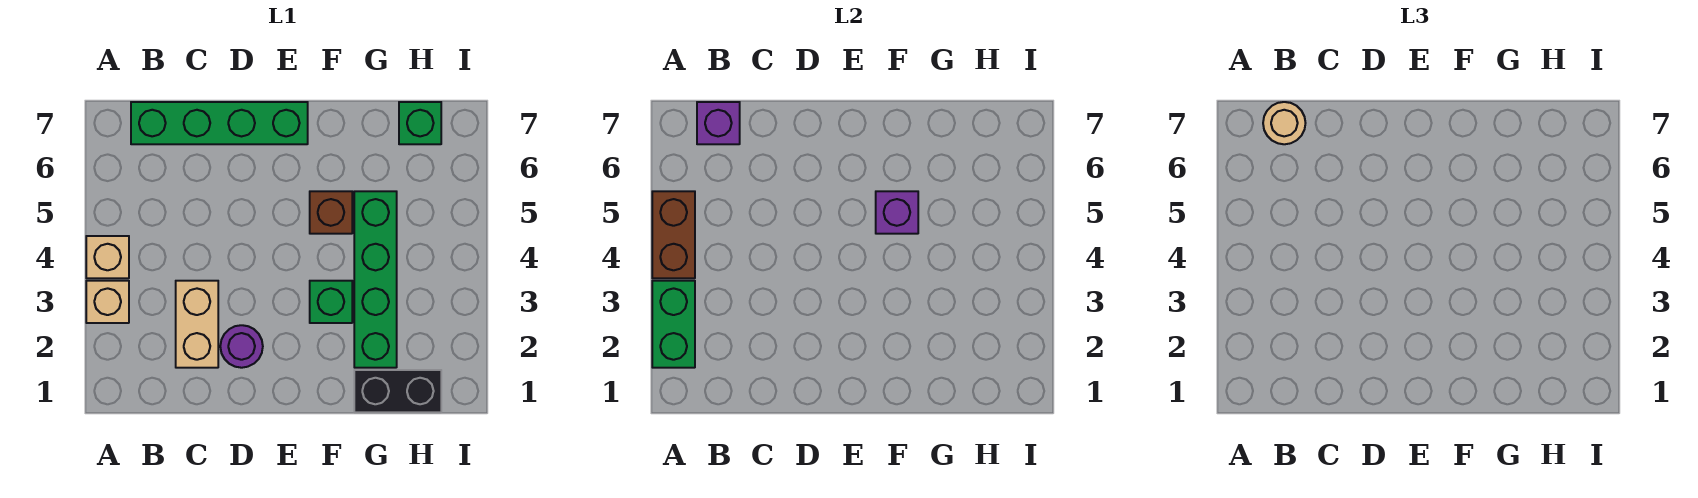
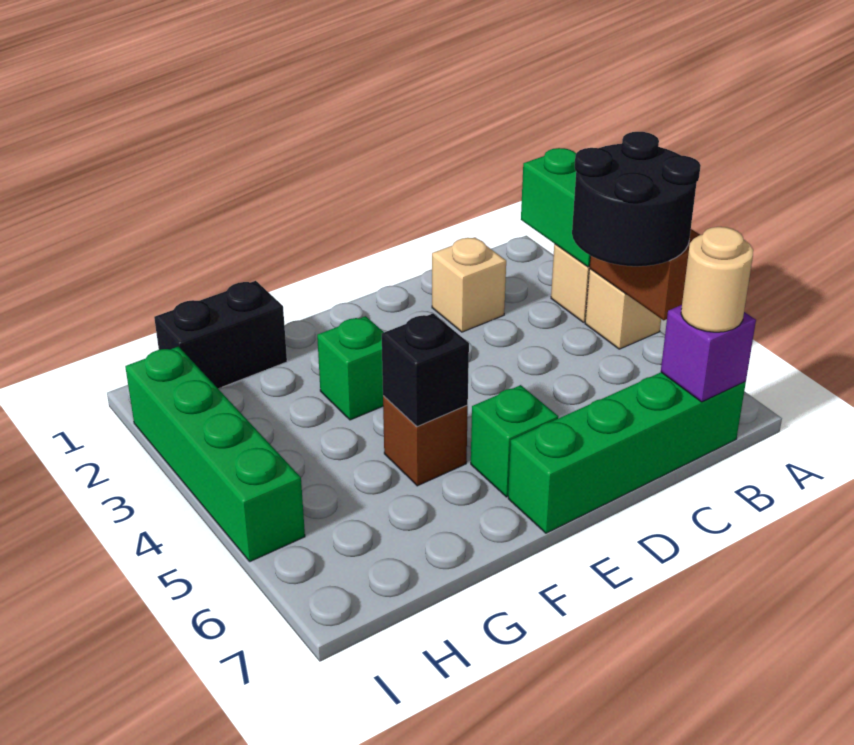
none -> black round brick A4:B5 level 3
tan brick C2:C3 level 1 -> tan brick C2 level 1
purple round brick D2 level 1 -> none
purple brick F5 level 2 -> black brick F5 level 2
green brick G2:G5 level 1 -> green brick I2:I5 level 1
green brick H7 level 1 -> green brick E6 level 1

